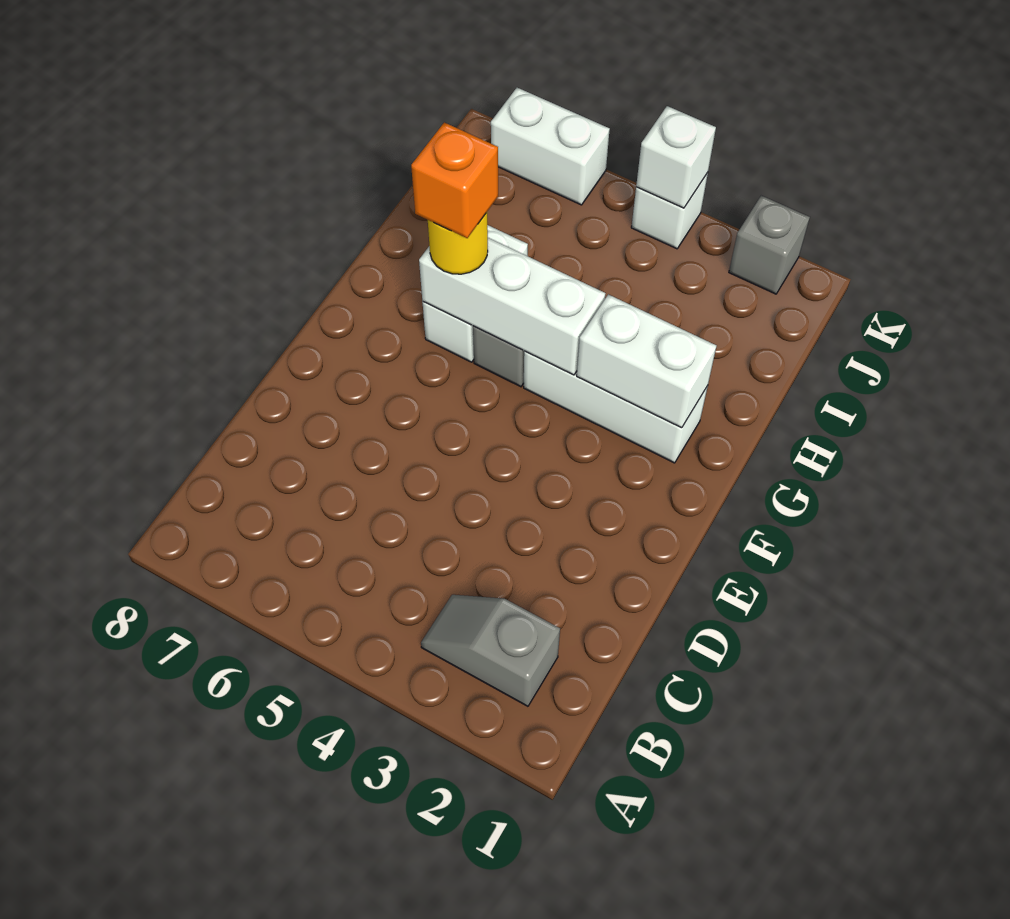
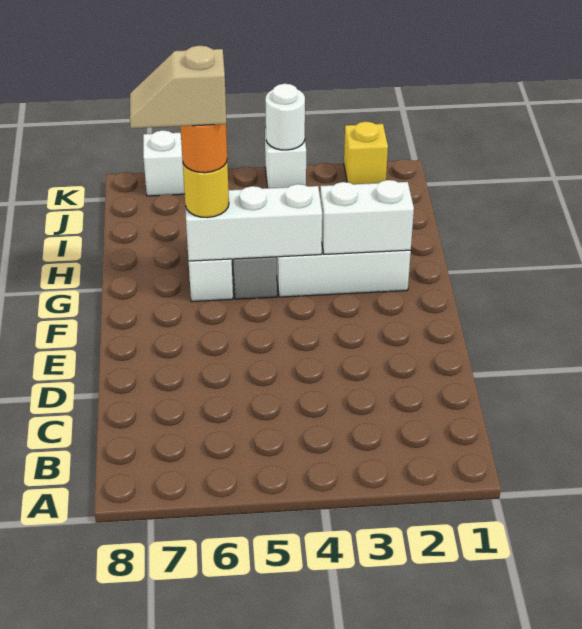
grey slope B2:B3 level 1 top 2 -> none
orange brick G6 level 4 -> orange round brick G6 level 4
none -> tan slope G6:G7 level 5 top 6
grey brick K2 level 1 -> yellow brick K2 level 1
white brick K4 level 2 -> white round brick K4 level 2

